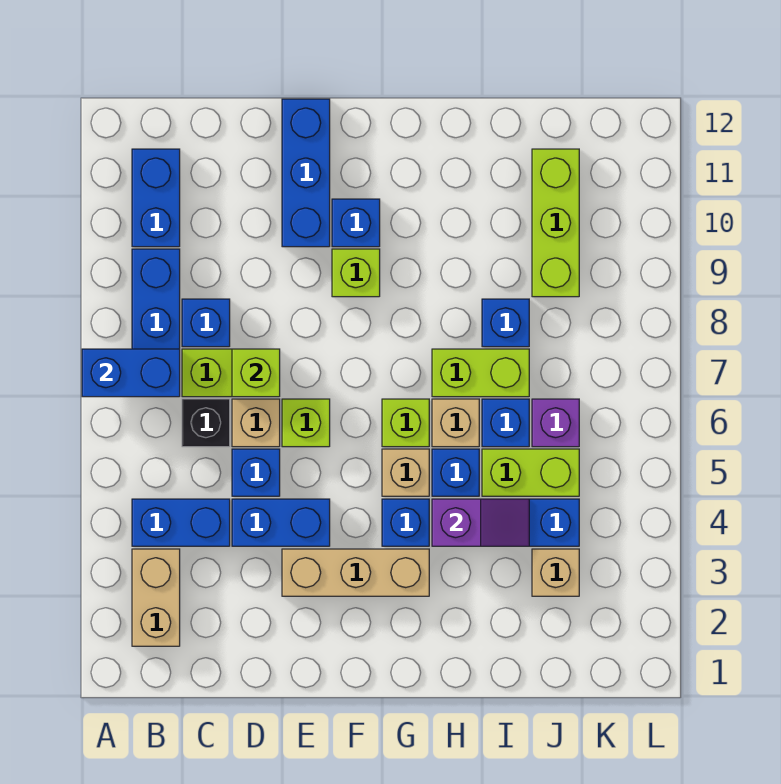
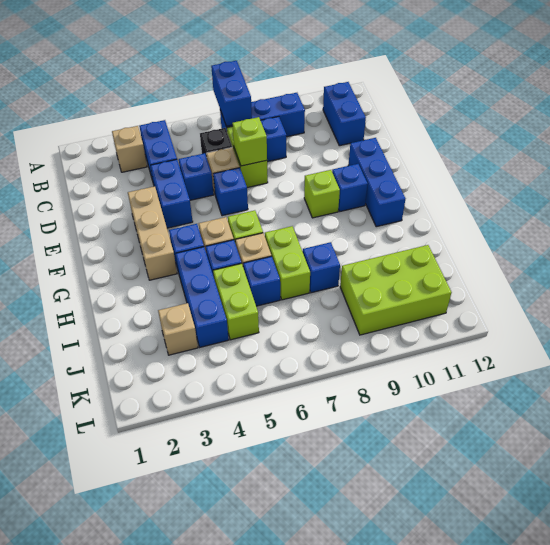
tan brick B2:B3 level 1 -> tan brick B3 level 1
blue brick B10:B11 level 1 -> blue brick B11:C11 level 1
lime brick E6 level 1 -> blue brick E6 level 1
blue brick E10:E12 level 1 -> blue brick E11:G11 level 1
purple slope H4:I4 level 2 top H -> none
purple brick J6 level 1 -> none
lime brick J9:J11 level 1 -> lime brick J9:K11 level 1

